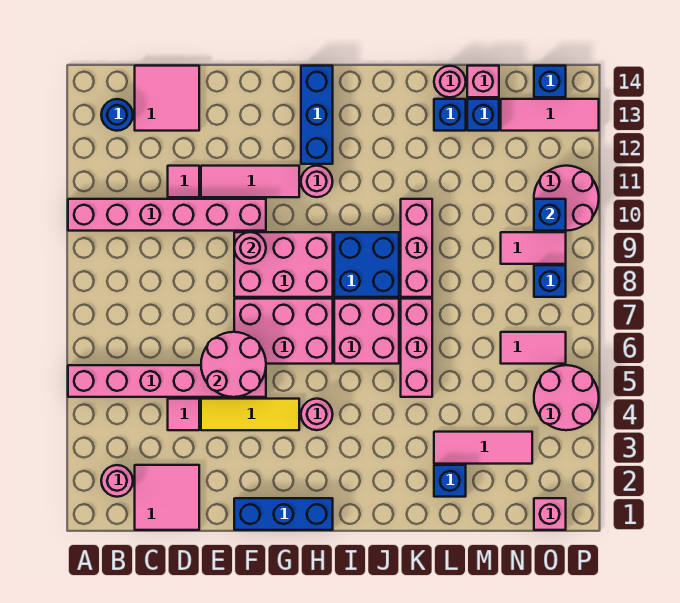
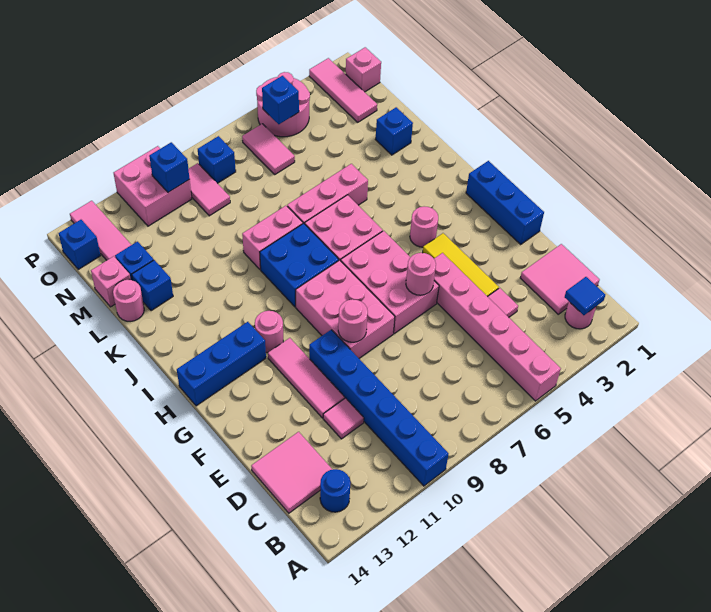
pink brick A10:F10 level 1 -> blue brick A10:F10 level 1
none -> blue tile B2 level 2
pink round brick E5:F6 level 2 -> pink round brick F6 level 2
pink brick K8:K10 level 1 -> pink brick K8:K9 level 1
pink tile L3:N3 level 1 -> pink tile N2:P2 level 1
none -> blue brick O5 level 2
pink round brick O10:P11 level 1 -> pink brick O10:P11 level 1

